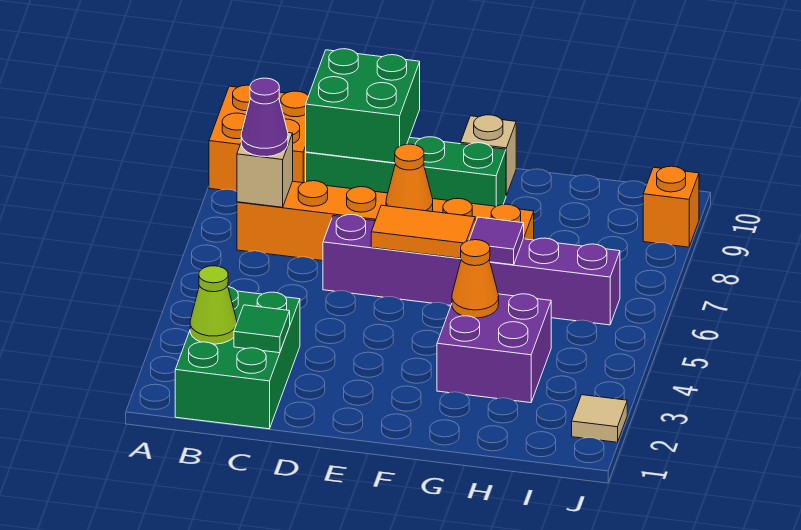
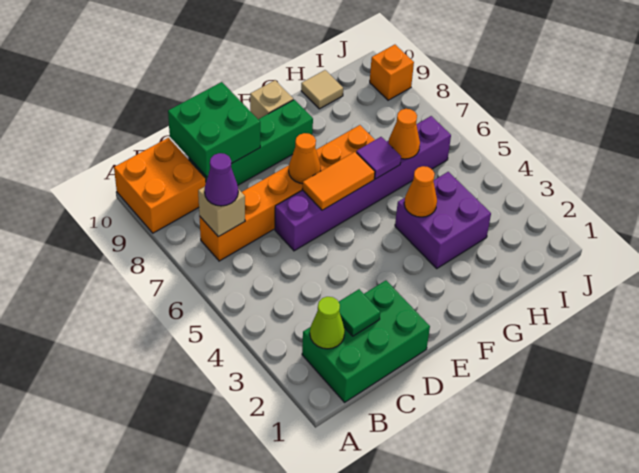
green brick B1:C3 level 1 -> green brick B1:D2 level 1
none -> orange cone H6 level 2
tan tile J2 level 1 -> tan tile H10 level 1

